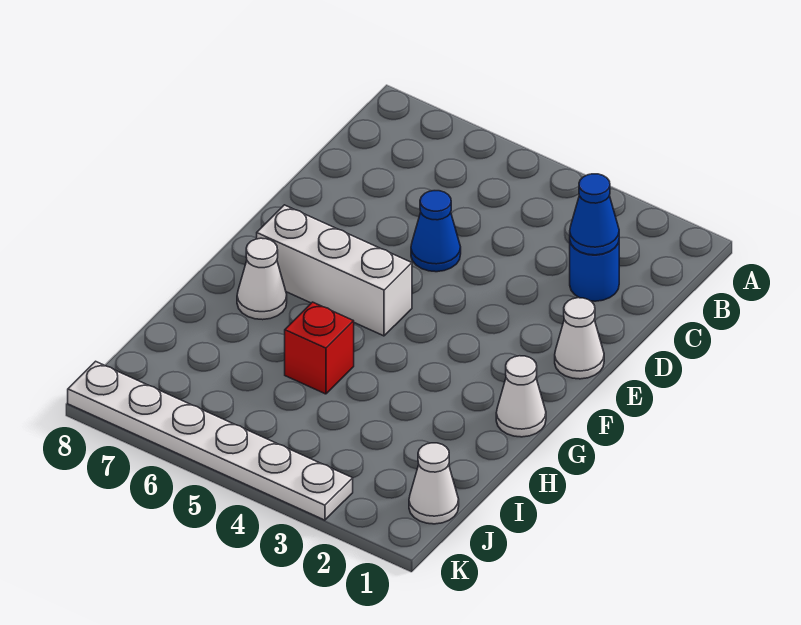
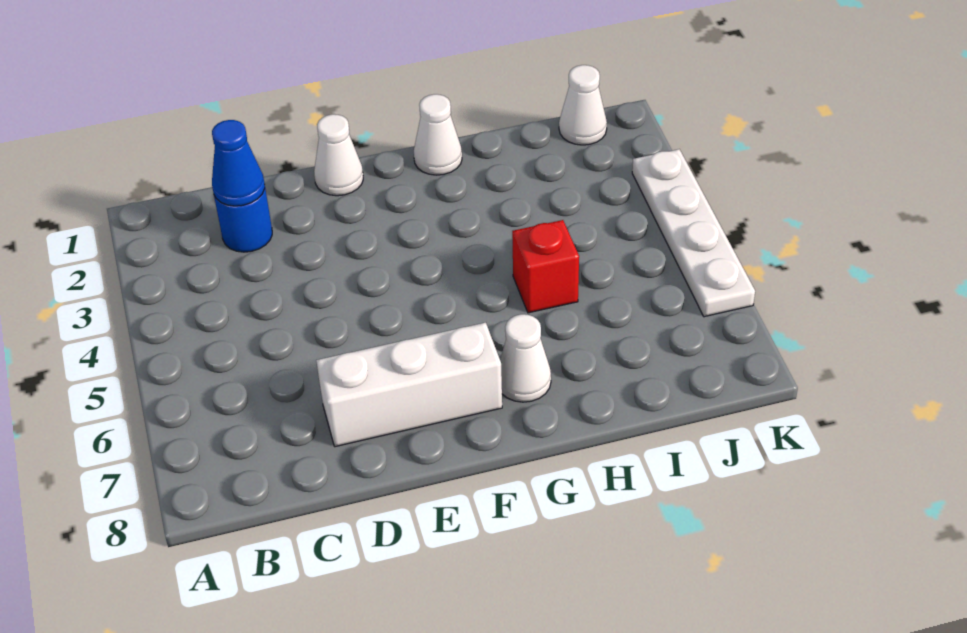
blue cone D5 level 1 -> none
white brick F5:F7 level 1 -> white brick D7:F7 level 1
white plate K3:K8 level 1 -> white plate K3:K6 level 1

